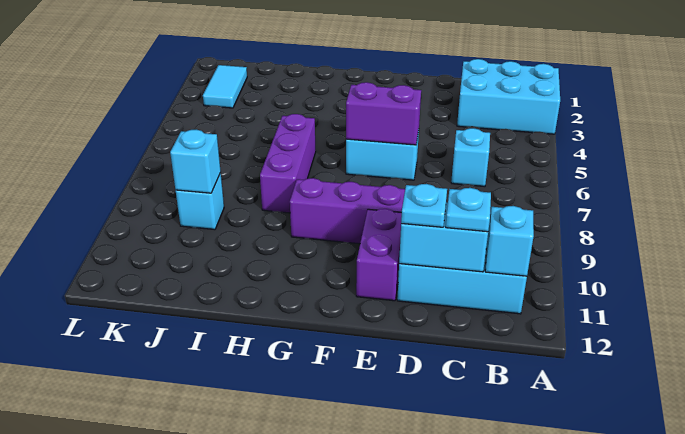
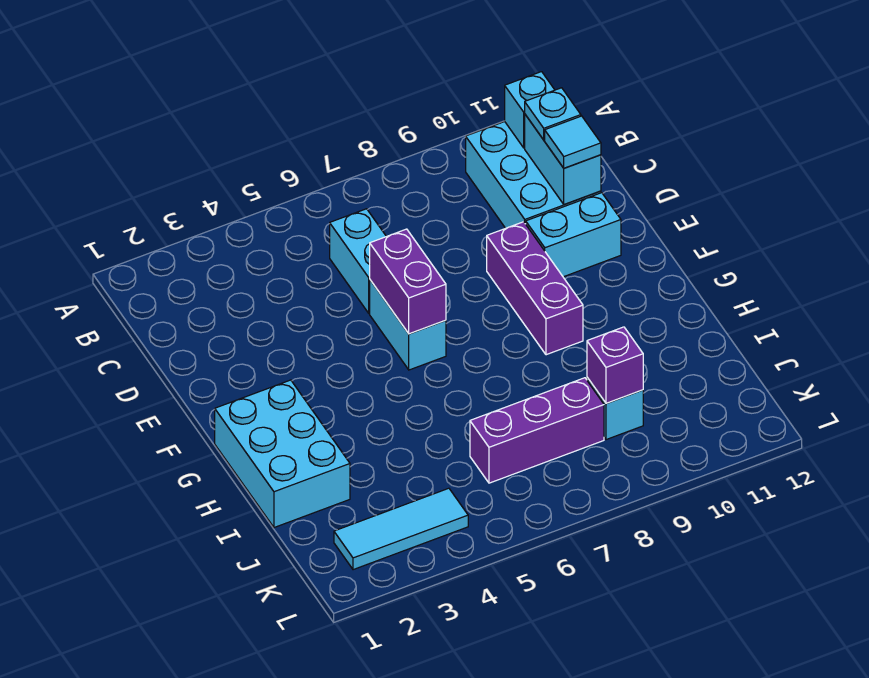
cyan brick A2:C3 level 1 -> cyan brick G1:I2 level 1
cyan brick C6 level 1 -> cyan brick C6:D6 level 1
cyan plate D11 level 3 -> cyan tile D11 level 3
purple brick E10:E11 level 1 -> cyan brick E10:E11 level 1
purple brick H6:H8 level 1 -> purple brick J6:J8 level 1
cyan brick J9 level 2 -> purple brick J9 level 2
cyan tile K2:K3 level 1 -> cyan tile K2:K4 level 1

